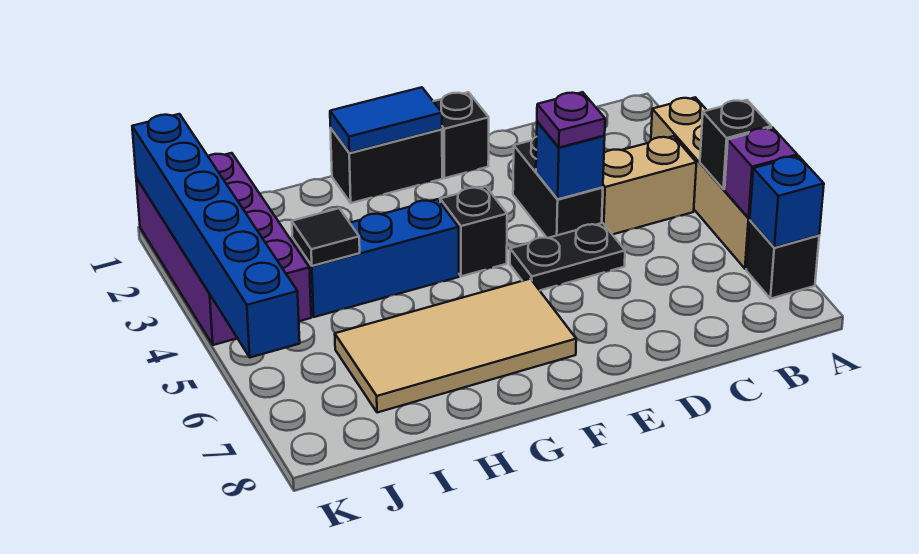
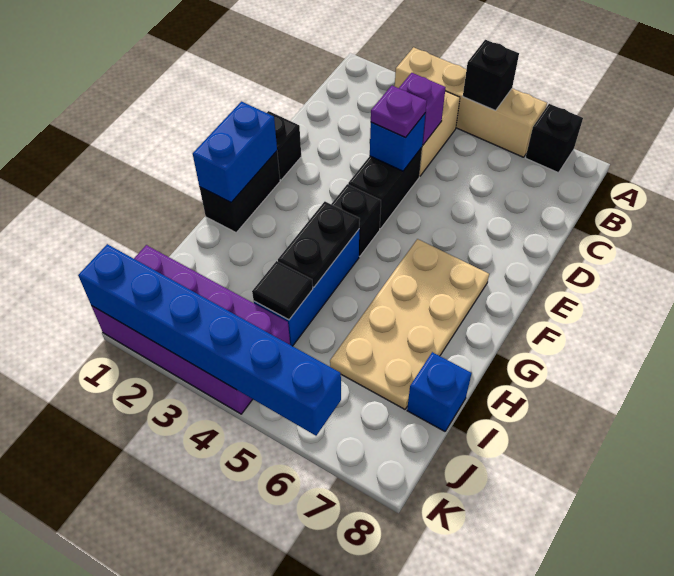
purple brick A6 level 2 -> purple brick C4 level 2
blue brick A7 level 2 -> blue brick I8 level 1
black brick D3:D4 level 1 -> black brick D4:E4 level 1
black plate D5:E5 level 1 -> black plate G4:H4 level 2
blue tile F1:G1 level 2 -> blue brick F1:G1 level 2
tan tile F6:I7 level 1 -> tan plate F6:I7 level 1

